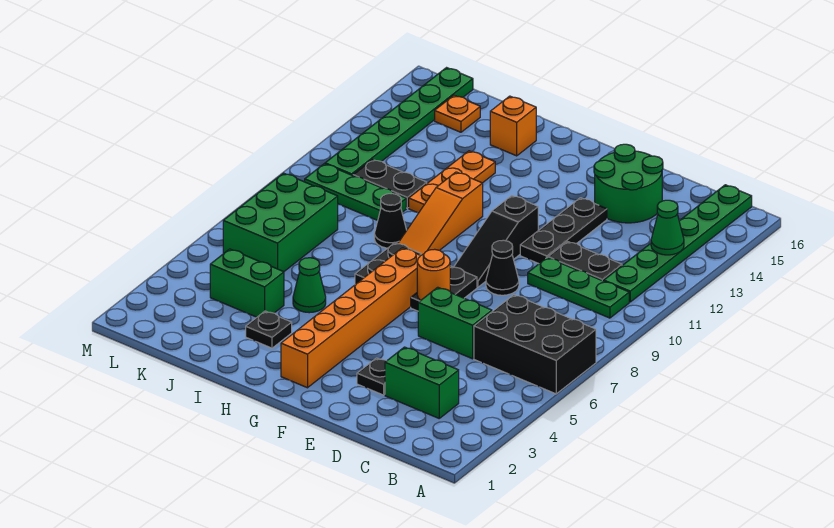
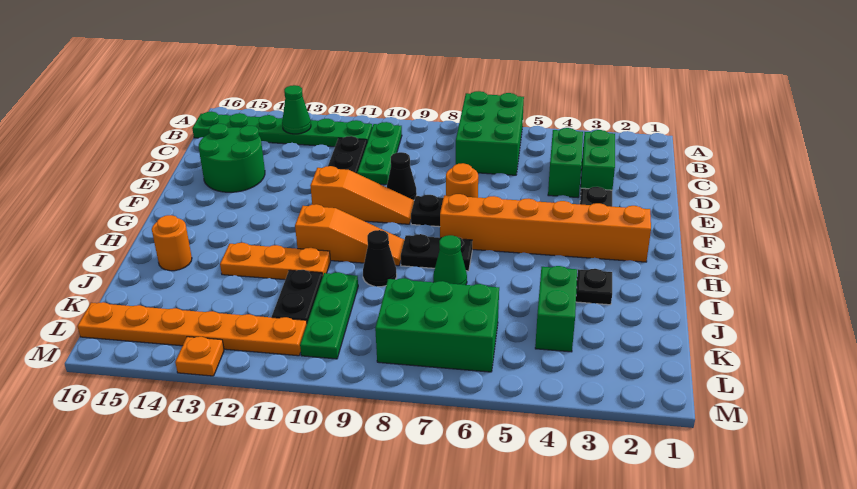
black brick A6:C7 level 1 -> green brick A6:C7 level 1
green brick D6:E6 level 1 -> green brick C4:D4 level 1
black plate E11:E13 level 1 -> none
black slope F9:F11 level 1 top 11 -> orange slope F9:F11 level 1 top 11
green cone I5 level 1 -> green cone I7 level 1
orange brick I15 level 1 -> orange round brick I15 level 1
orange plate K15 level 1 -> orange plate M13 level 1
green plate L11:L16 level 1 -> orange plate L11:L16 level 1

